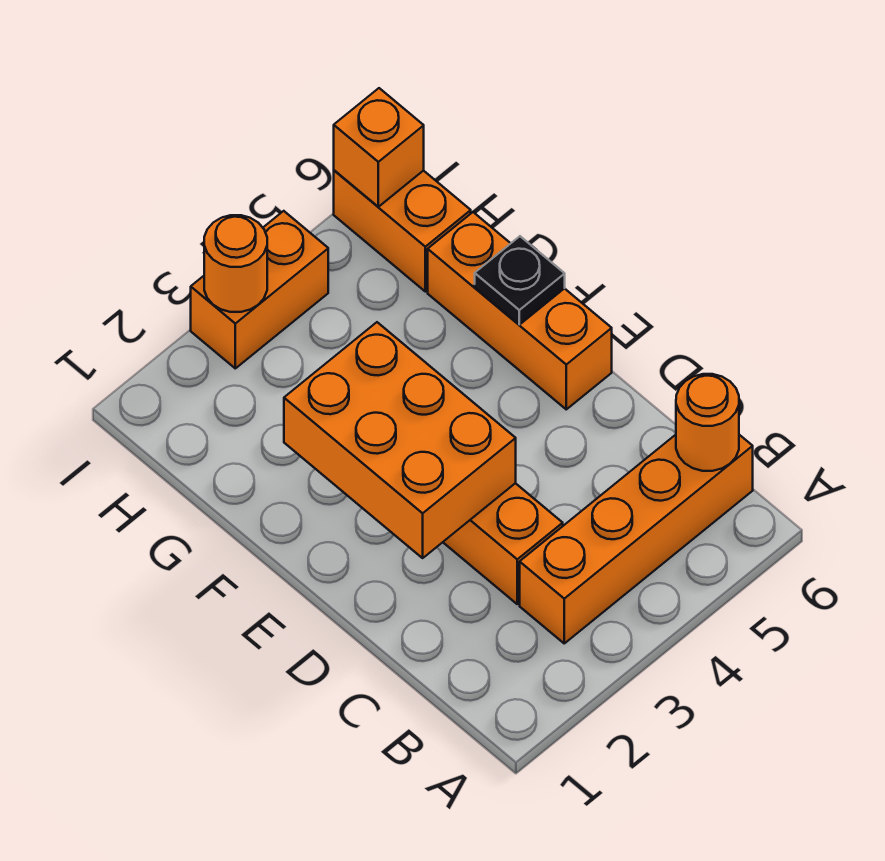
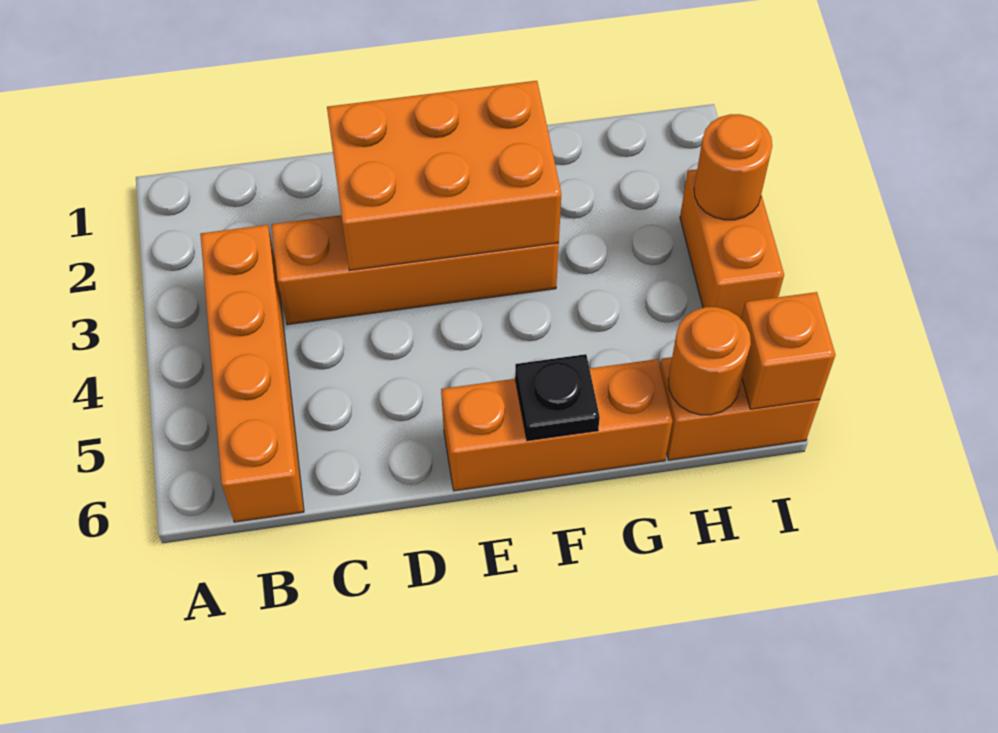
orange round brick B6 level 2 -> orange round brick H6 level 2

